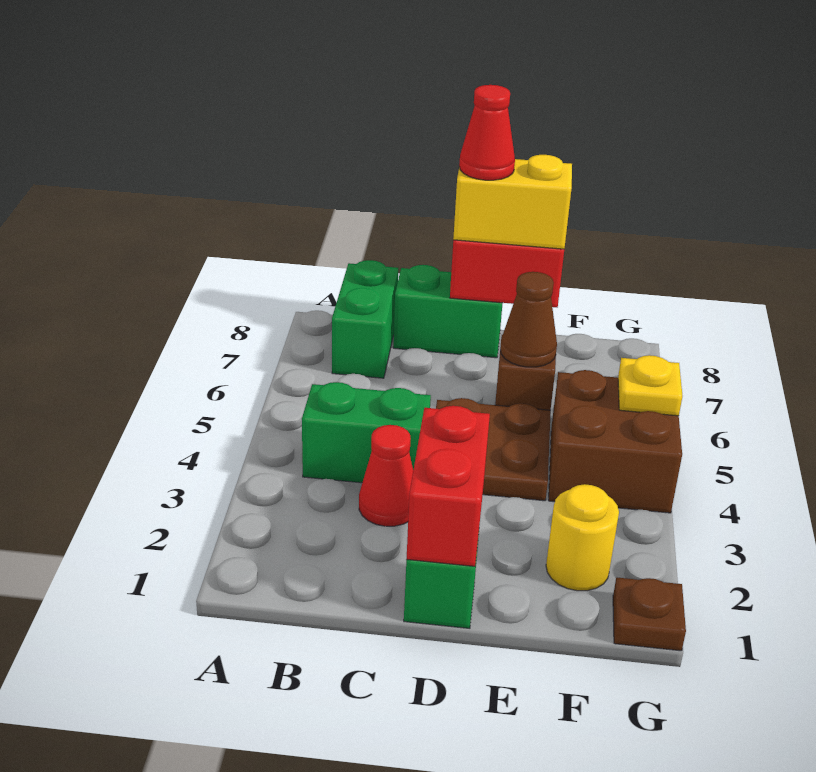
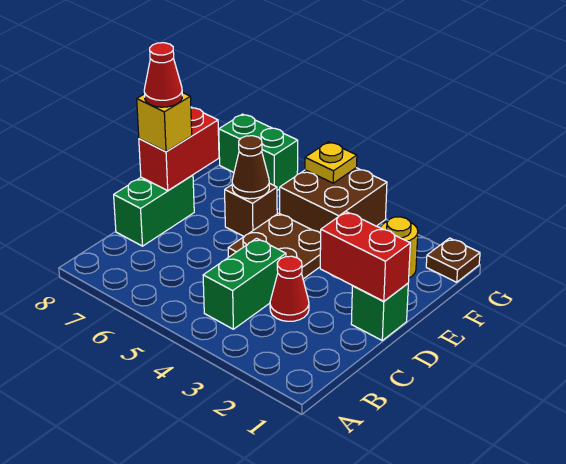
green brick B7:B8 level 1 -> green brick G7:G8 level 1
yellow brick D8:E8 level 3 -> yellow brick D8 level 3

